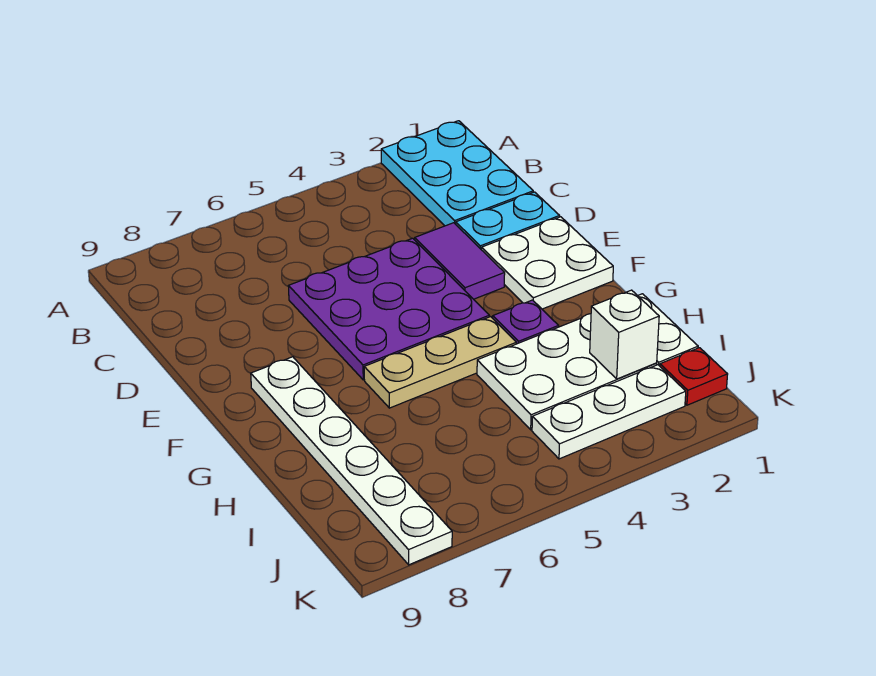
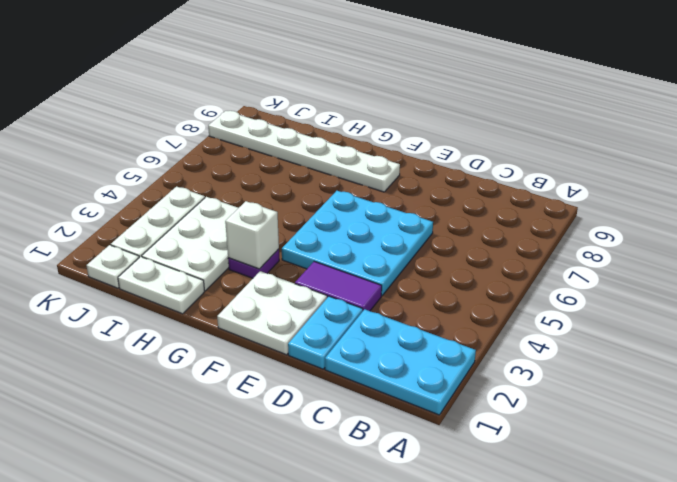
purple plate D4:F6 level 1 -> cyan plate D4:F6 level 1
tan plate G4:G6 level 1 -> none
white brick I2 level 2 -> white brick G3 level 2
red plate J1 level 1 -> white plate J1 level 1

